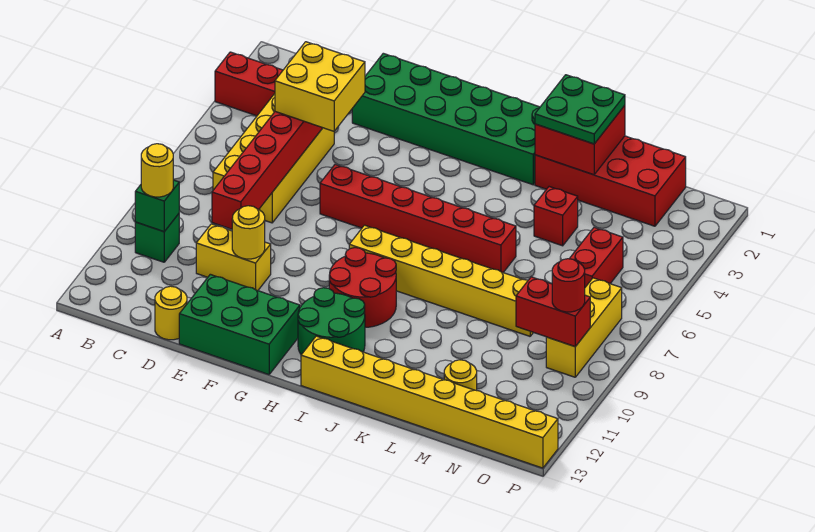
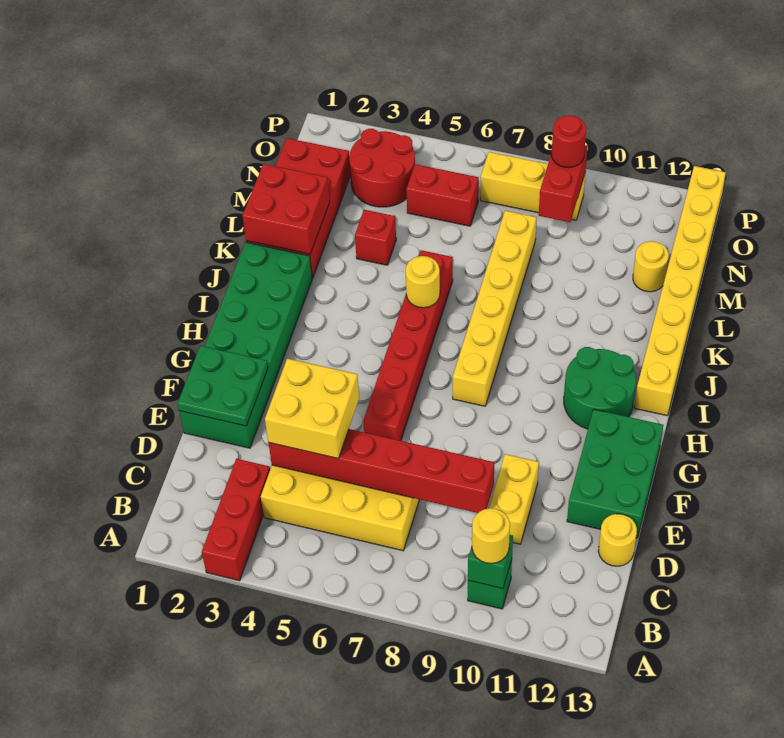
yellow round brick E10 level 2 -> yellow round brick J6 level 2
red round brick H9:I10 level 1 -> red round brick N3:O4 level 1
green plate K1:L2 level 3 -> green plate E1:F2 level 2

